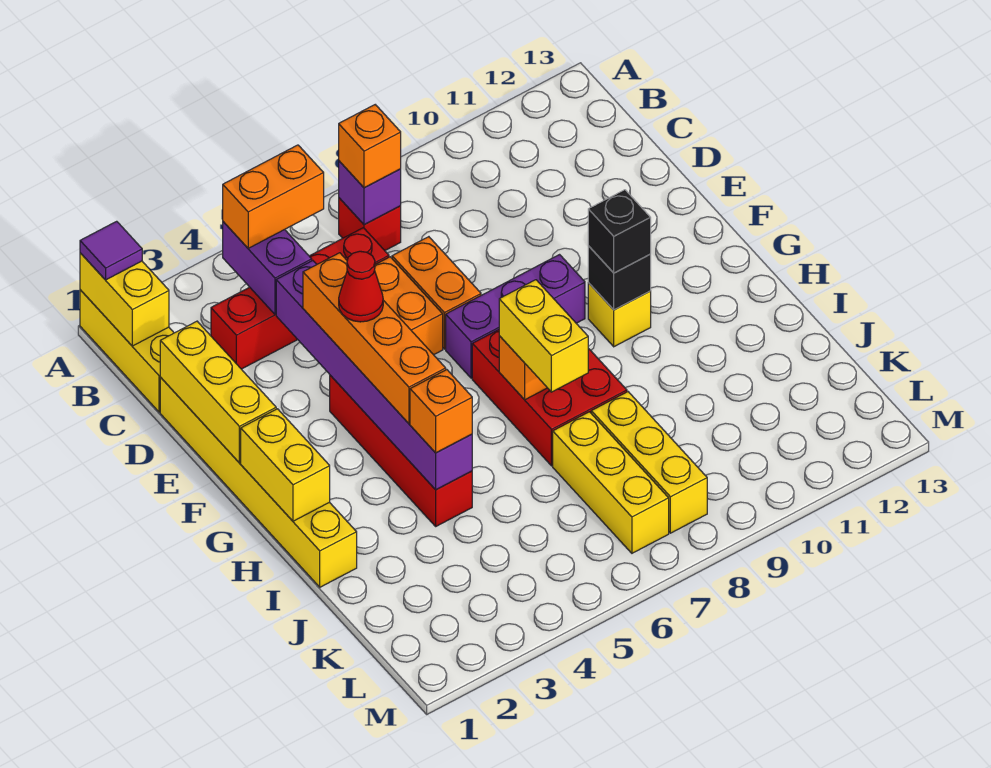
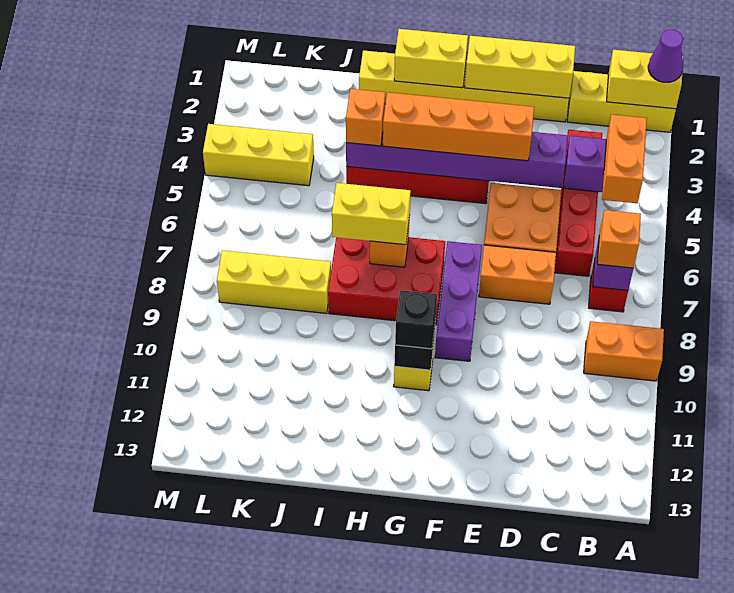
purple tile A1 level 3 -> purple cone A1 level 3
none -> orange brick A9:B9 level 1
red cone F4 level 4 -> none
yellow brick J7:L7 level 1 -> yellow brick K4:M4 level 1

